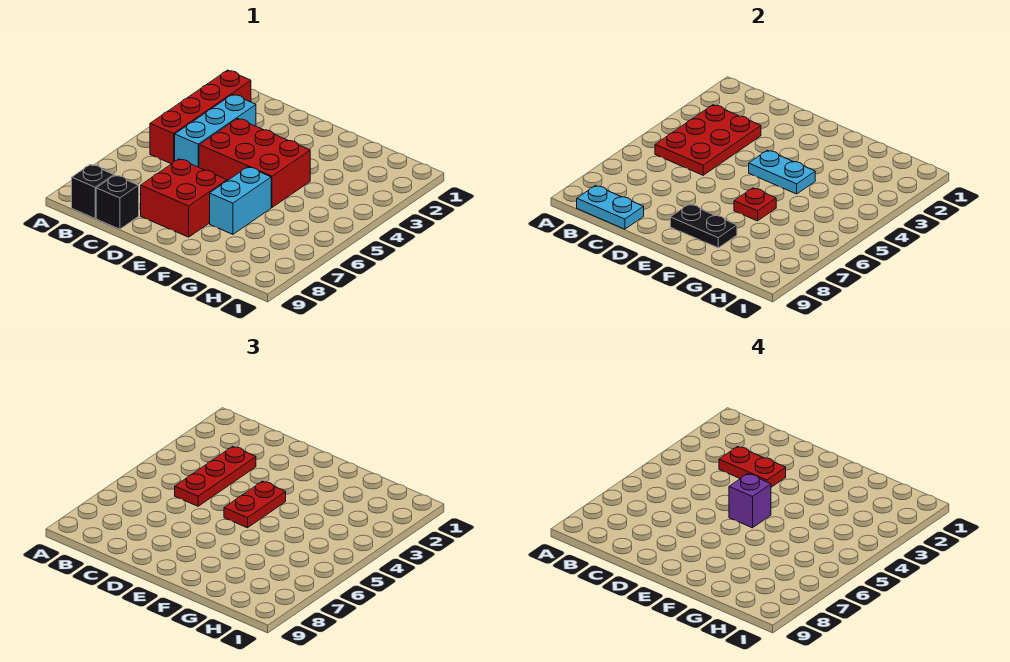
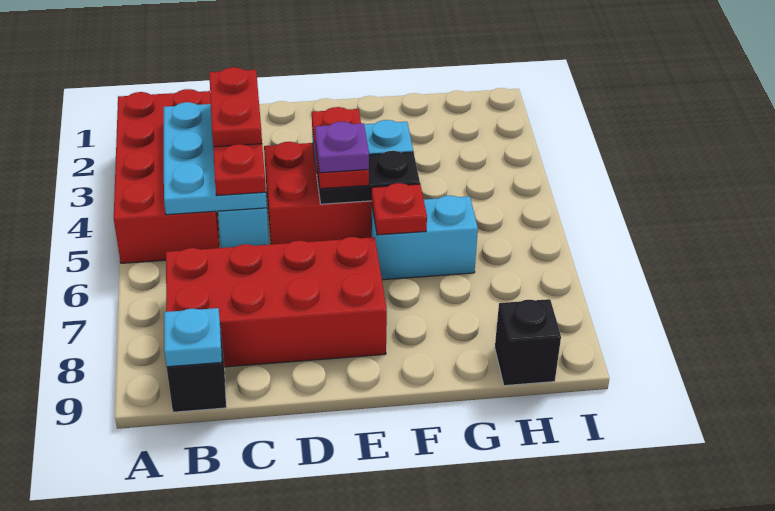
red brick B2:B5 level 1 -> red brick A2:B5 level 1
red plate B3:C5 level 2 -> cyan plate B3:C5 level 2
cyan plate B9:C9 level 2 -> cyan plate B9 level 2
red plate C3:D3 level 4 -> red plate C3:C4 level 4
black brick C9 level 1 -> black brick H9 level 1
red brick D7:E8 level 1 -> red brick B7:E8 level 1
purple brick E5 level 4 -> purple plate E5 level 4
black plate E8:F8 level 2 -> black plate E5:F5 level 2
cyan brick F6:F7 level 1 -> cyan brick F6:G6 level 1

